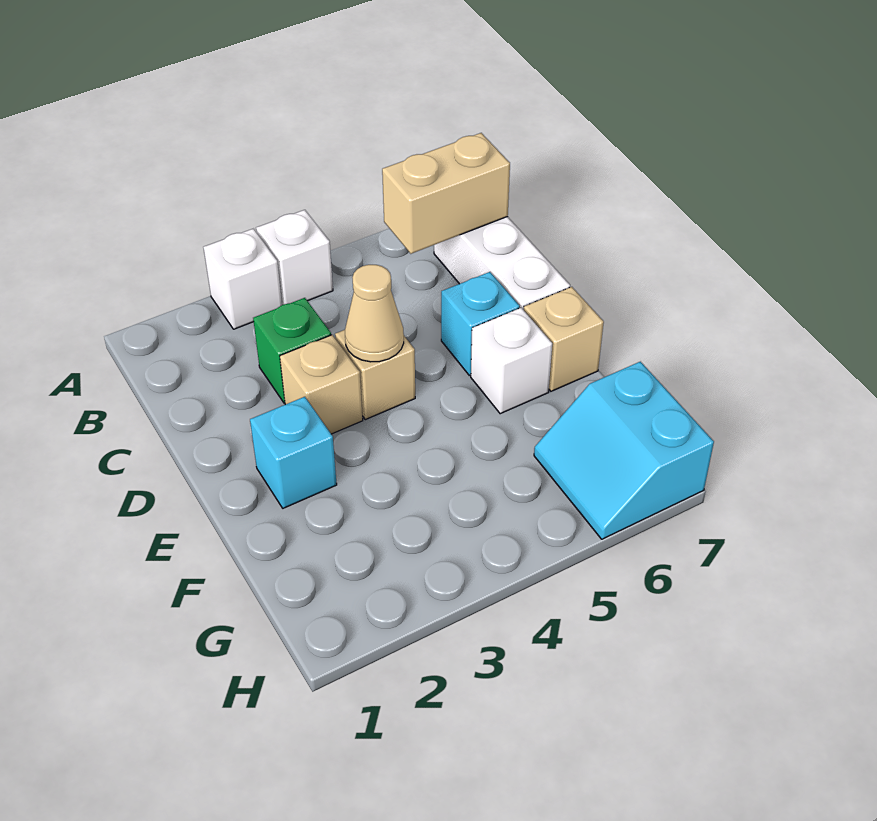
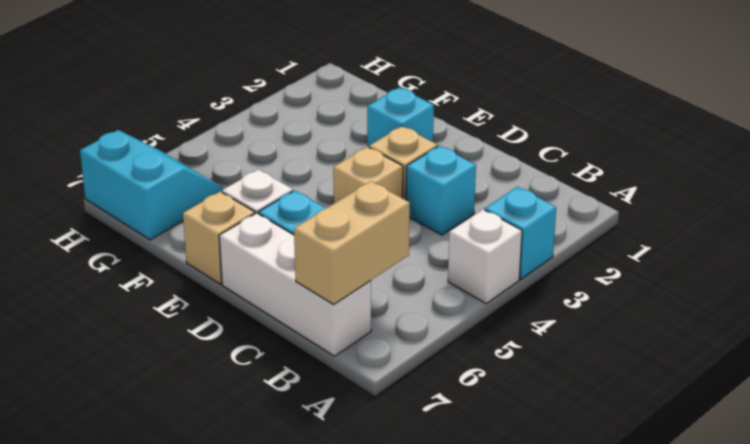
white brick A3 level 1 -> cyan brick A3 level 1
green brick C3 level 1 -> cyan brick C3 level 1
tan cone D4 level 2 -> none

